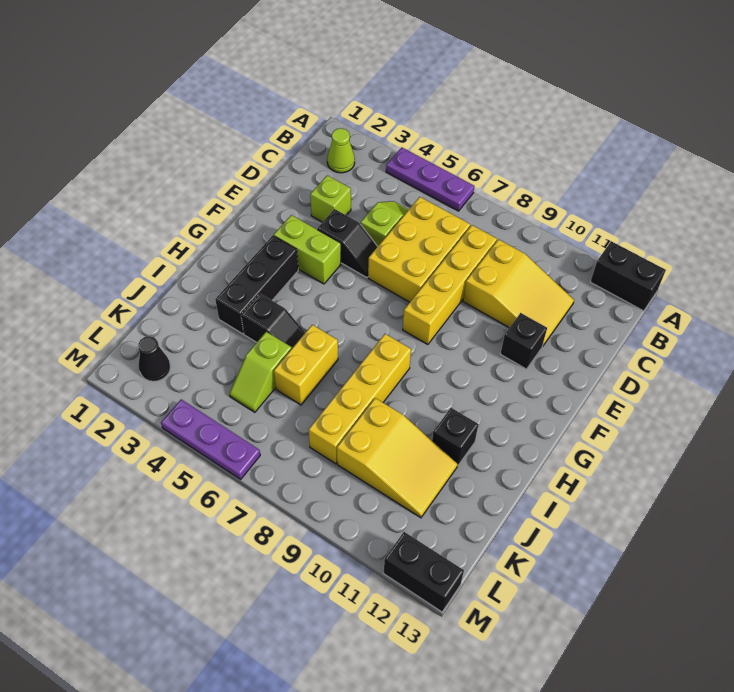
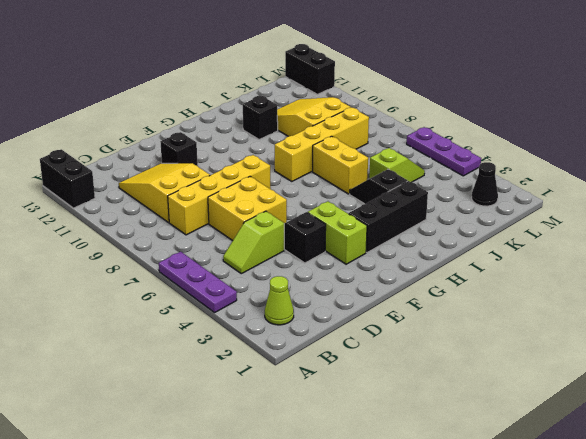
yellow brick C6:E7 level 1 -> yellow brick D6:E7 level 1
lime brick D3 level 1 -> none
yellow brick I6:J6 level 1 -> yellow brick I6:I7 level 1

